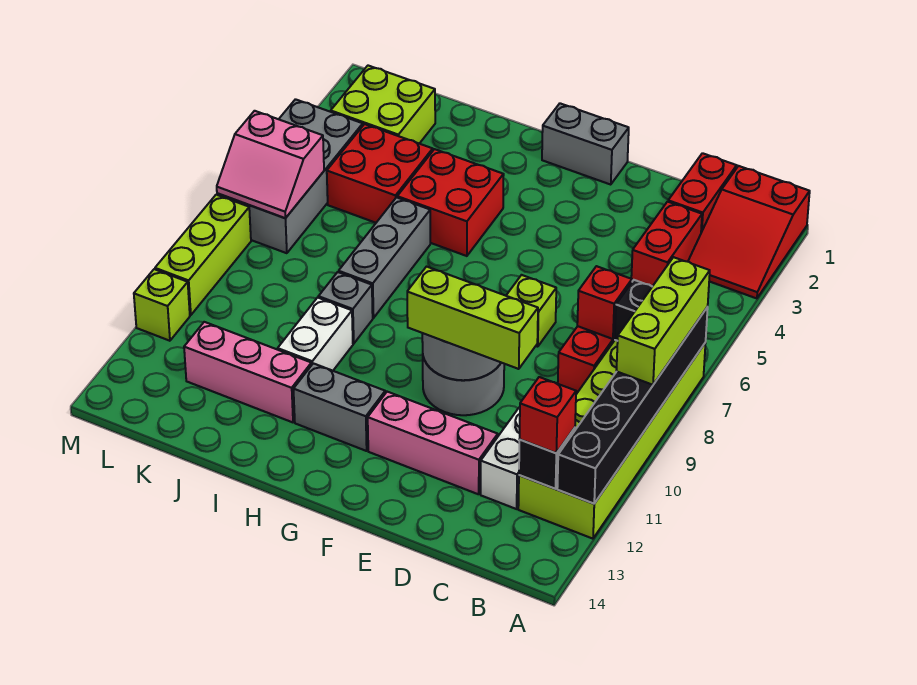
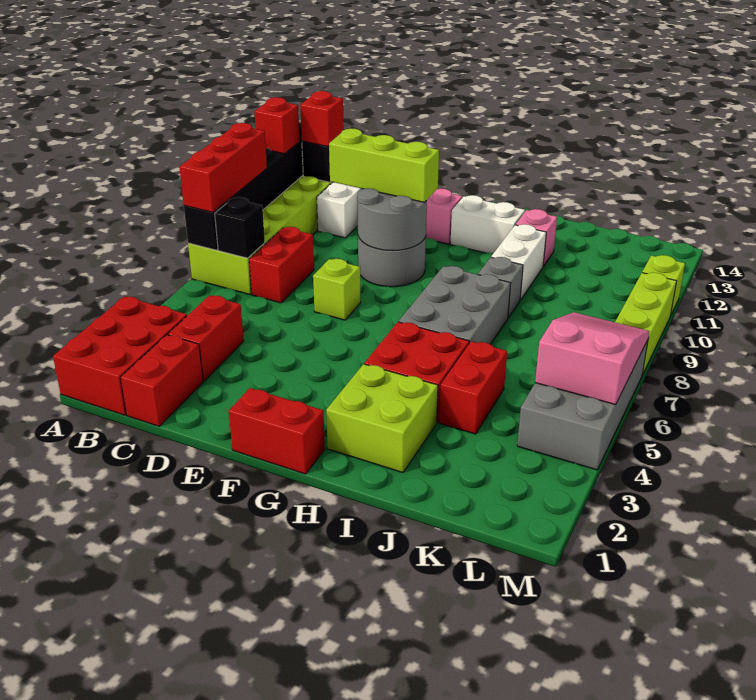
red slope A1:B3 level 1 top 1 -> red brick A1:B3 level 1
lime brick A7:A9 level 3 -> red brick A7:A9 level 3
red brick C7 level 2 -> red brick A11 level 3
grey brick F1:G1 level 1 -> red brick F1:G1 level 1
grey brick G12:H12 level 1 -> white brick G12:H12 level 1
grey brick I6:I8 level 1 -> grey brick H6:I8 level 1
pink brick I12:K12 level 1 -> pink brick I12 level 1
red brick J4:K5 level 1 -> red brick J4:J5 level 1
lime brick K2:L3 level 1 -> lime brick H2:I3 level 1
pink slope L6:M7 level 2 top 6 -> pink slope L5:M7 level 2 top 5

